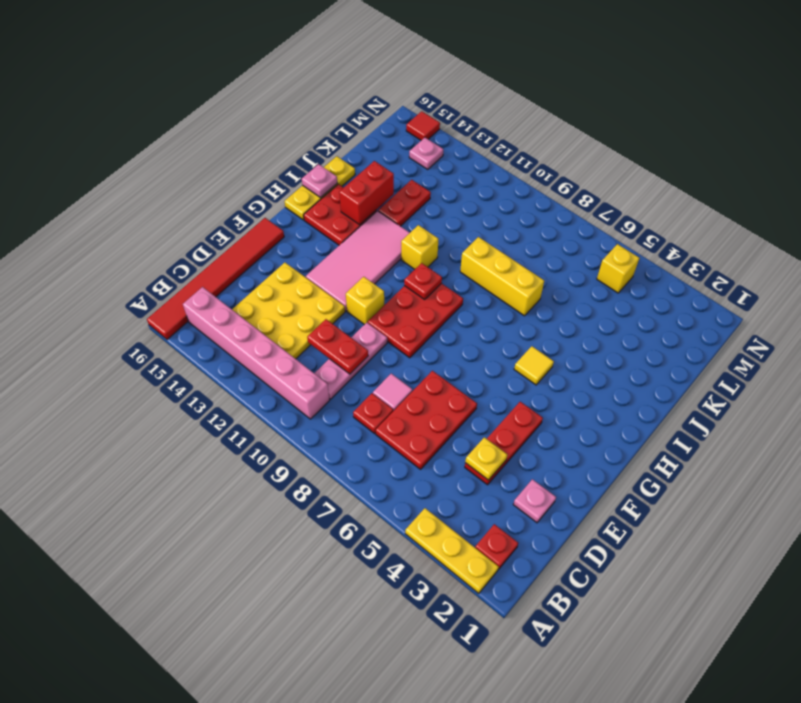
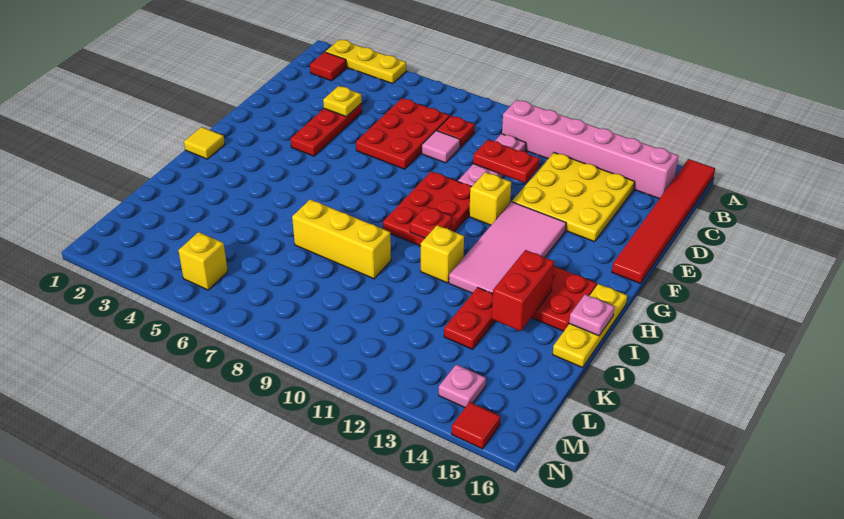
red plate B2 level 1 -> red tile B2 level 1
pink plate D2 level 1 -> none
yellow tile H5 level 1 -> yellow tile H1 level 1

